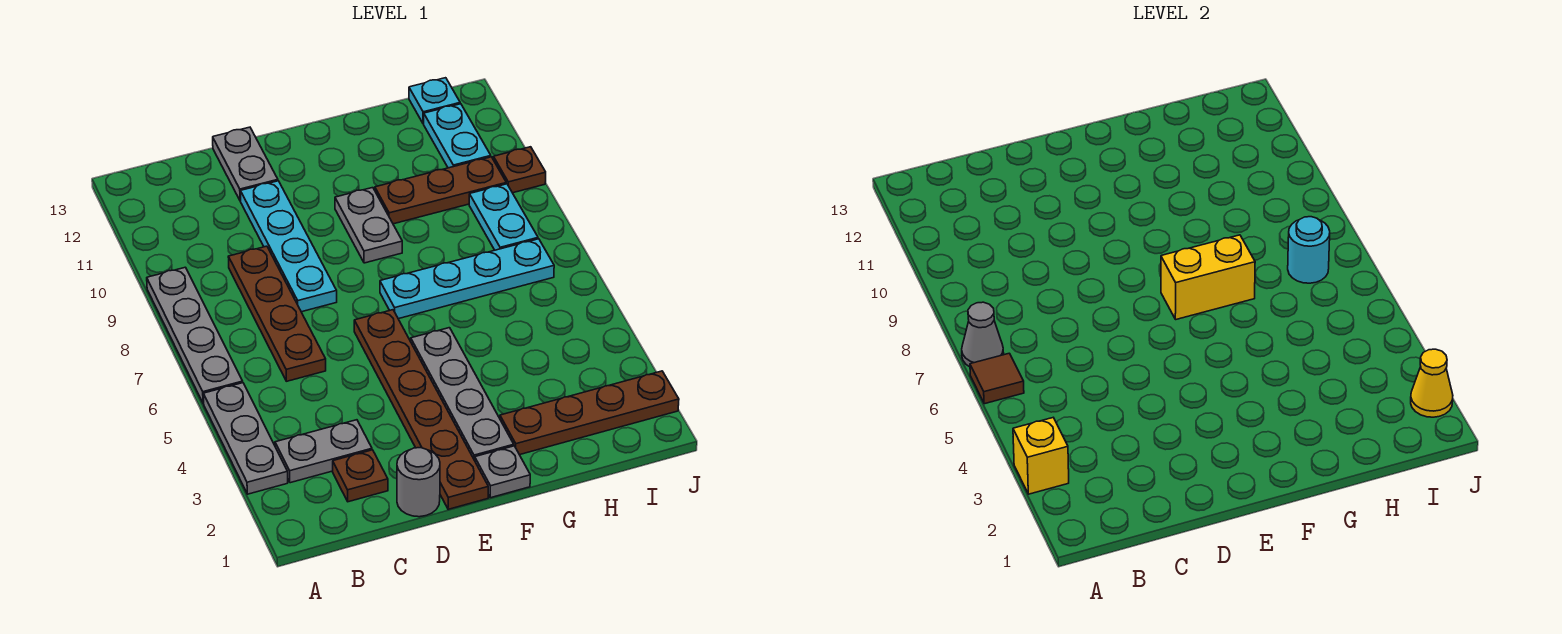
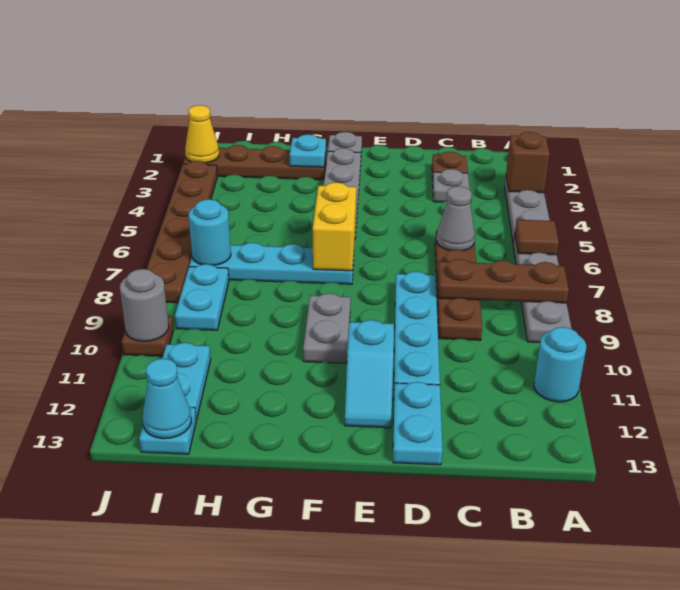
yellow brick A3 level 2 -> brown brick A3 level 2
grey cone A7 level 2 -> grey cone C6 level 2
none -> cyan round brick A11 level 1
grey plate B3:C3 level 1 -> grey plate C3 level 1
grey round brick D1 level 1 -> grey round brick J10 level 2
grey plate D12:D13 level 1 -> cyan plate D12:D13 level 1
brown plate E1:E6 level 1 -> brown plate J3:J8 level 1
none -> cyan slope E11:E12 level 1 top 11
yellow brick F7:G7 level 2 -> yellow brick F6:F7 level 2
none -> cyan plate G2 level 2
brown plate G10:I10 level 1 -> brown plate A8:C8 level 2
none -> cyan cone I13 level 2

